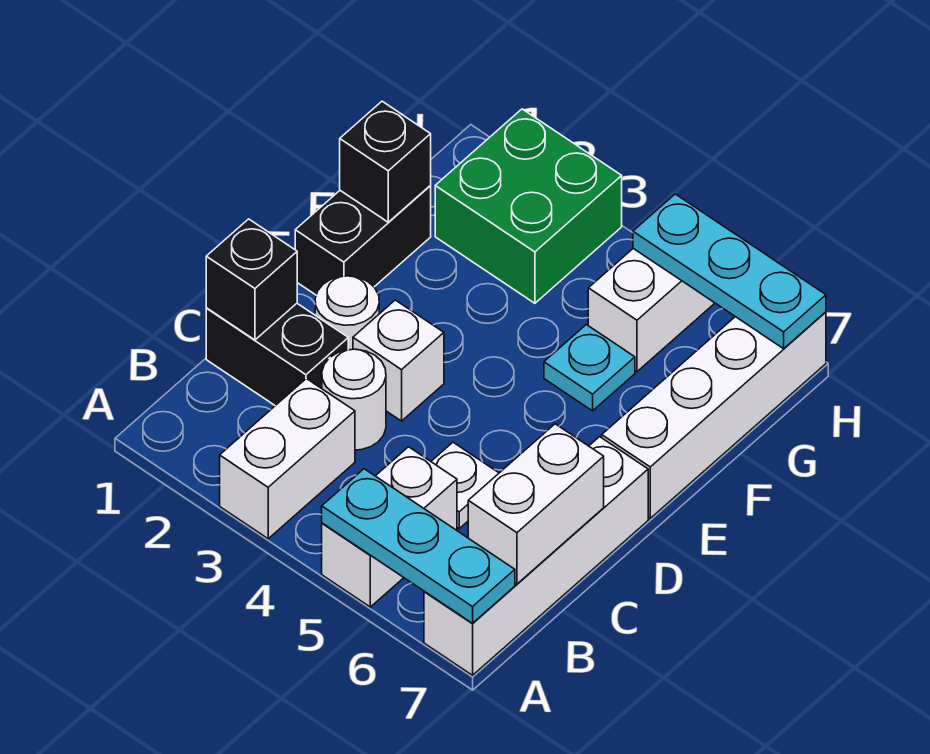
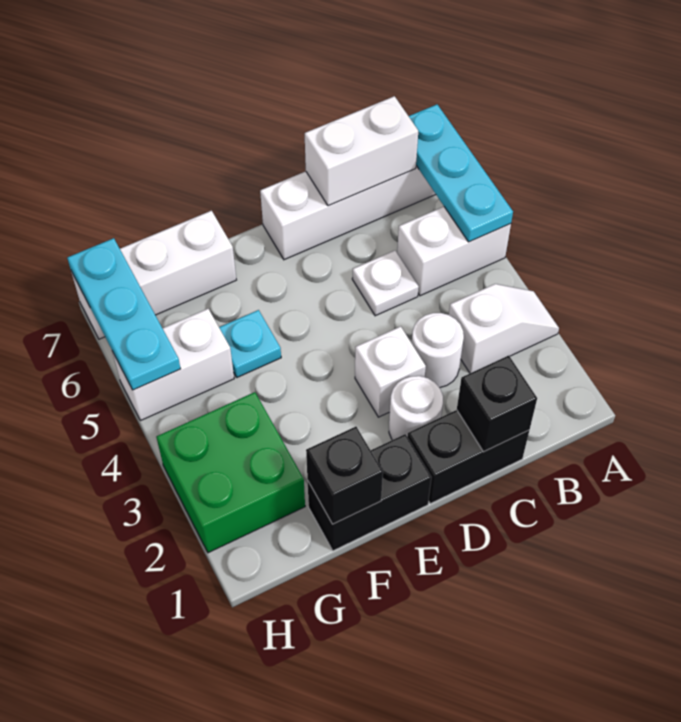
white brick A3:B3 level 1 -> white slope A3:B3 level 1 top B
black brick C1:C2 level 1 -> black brick C1:D1 level 1
white brick E7:H7 level 1 -> white brick F7:H7 level 1

